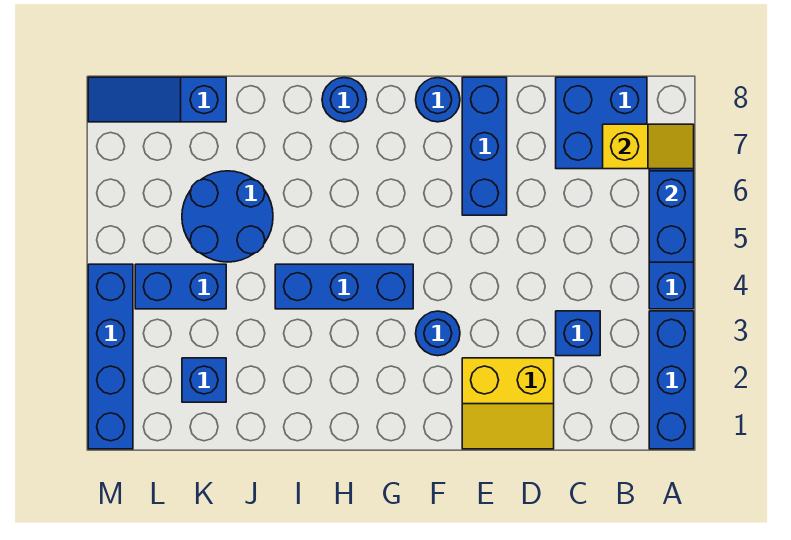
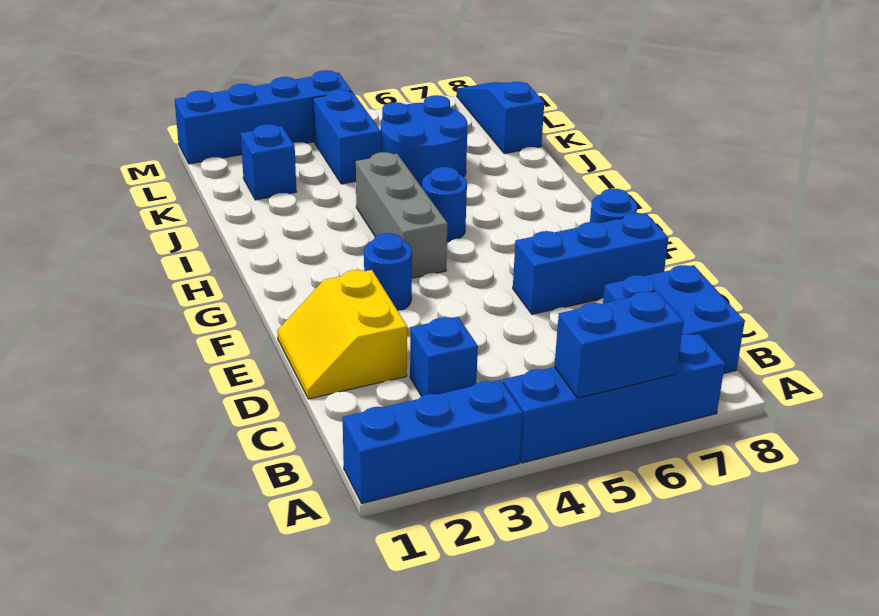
yellow slope A7:B7 level 2 top B -> none
blue brick G4:I4 level 1 -> grey brick G4:I4 level 1
blue round brick H8 level 1 -> blue round brick H5 level 1

